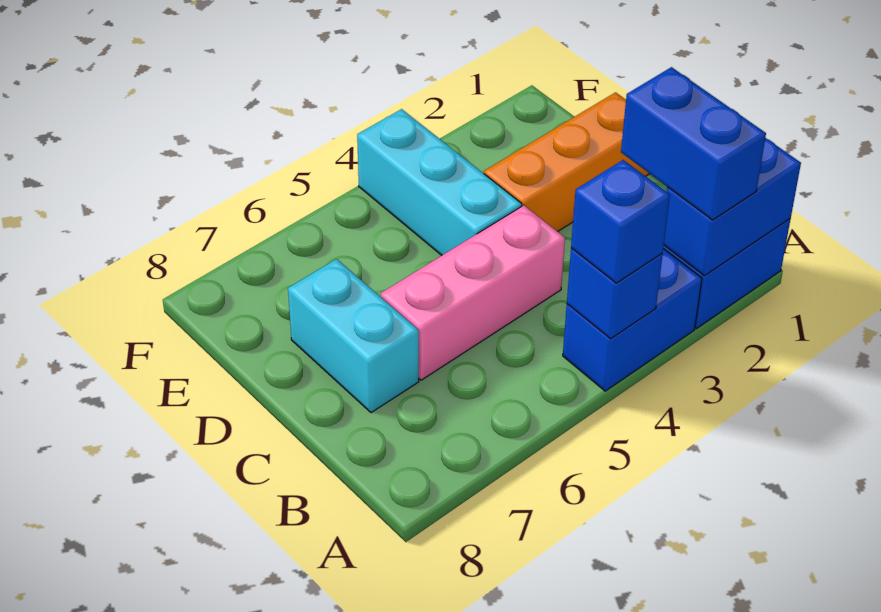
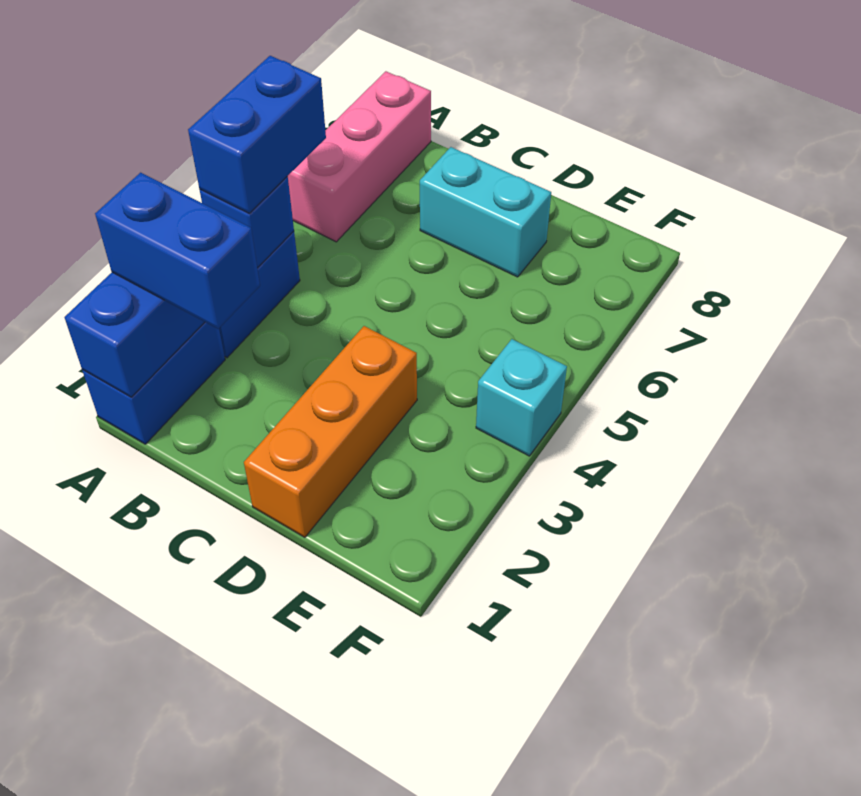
blue brick A4 level 3 -> blue brick A4:A5 level 3
pink brick C4:C6 level 1 -> pink brick A6:A8 level 1
cyan brick D4:F4 level 1 -> cyan brick F4 level 1

